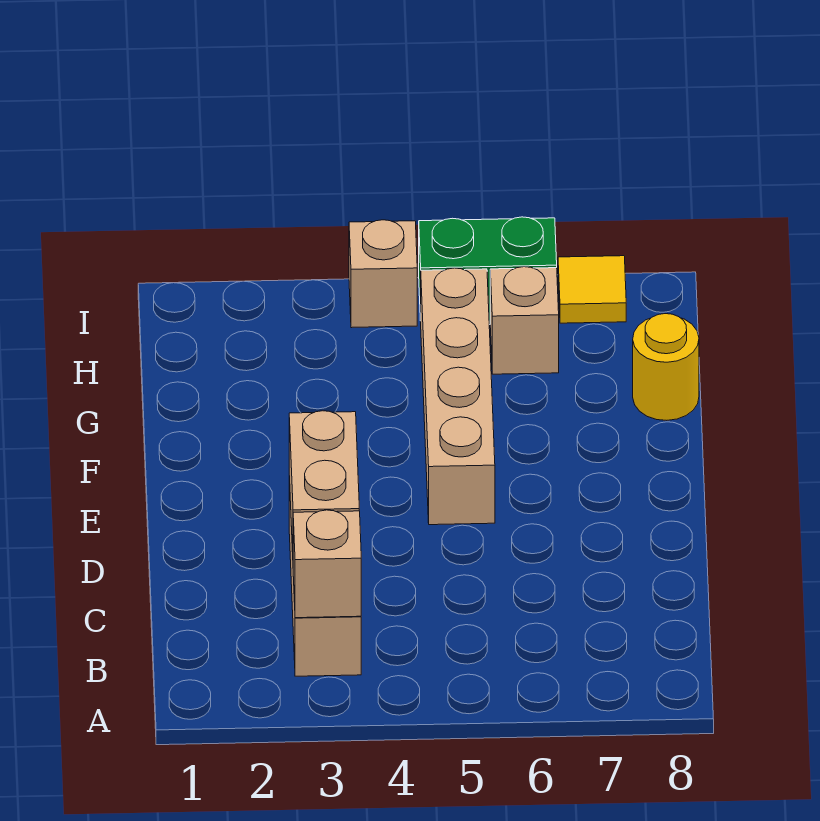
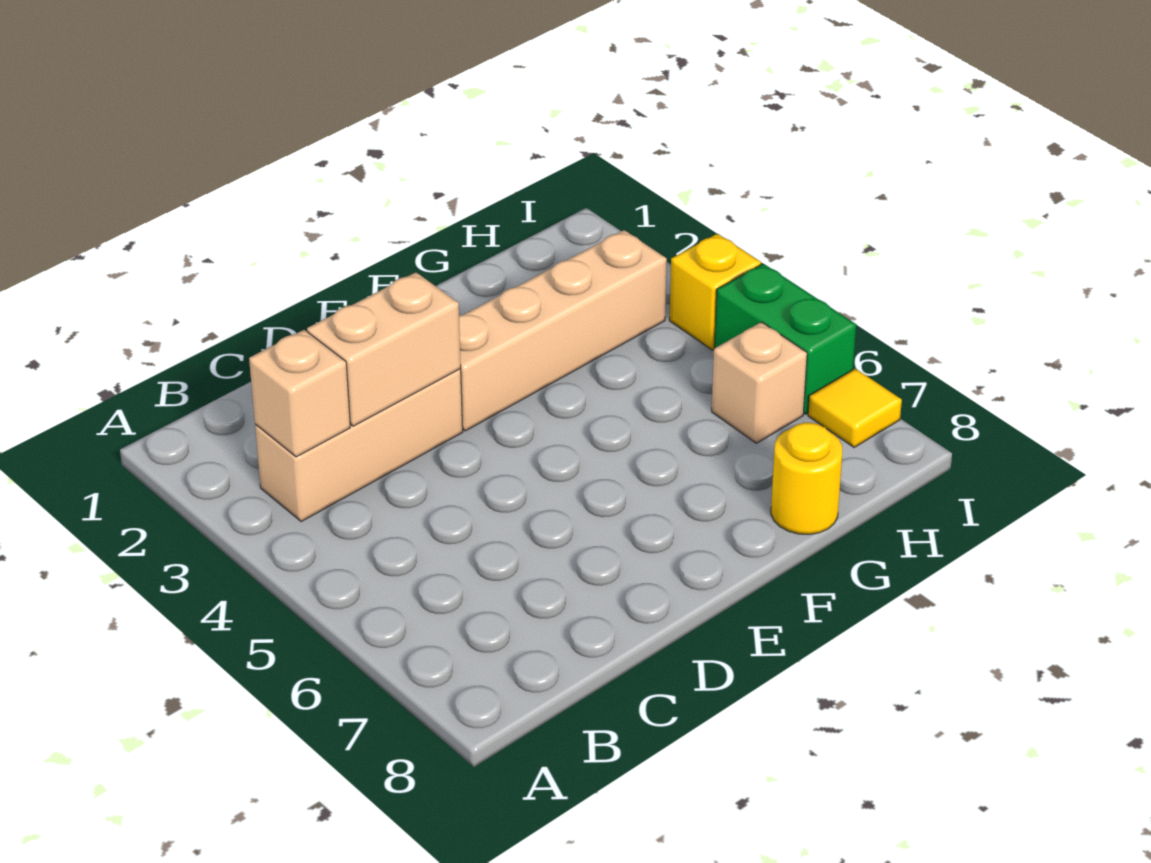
tan brick E5:H5 level 1 -> tan brick E3:H3 level 1
tan brick I4 level 1 -> yellow brick I4 level 1

